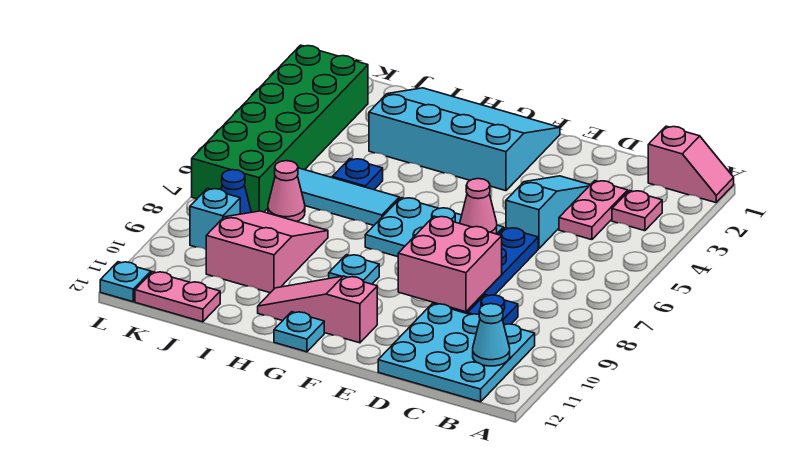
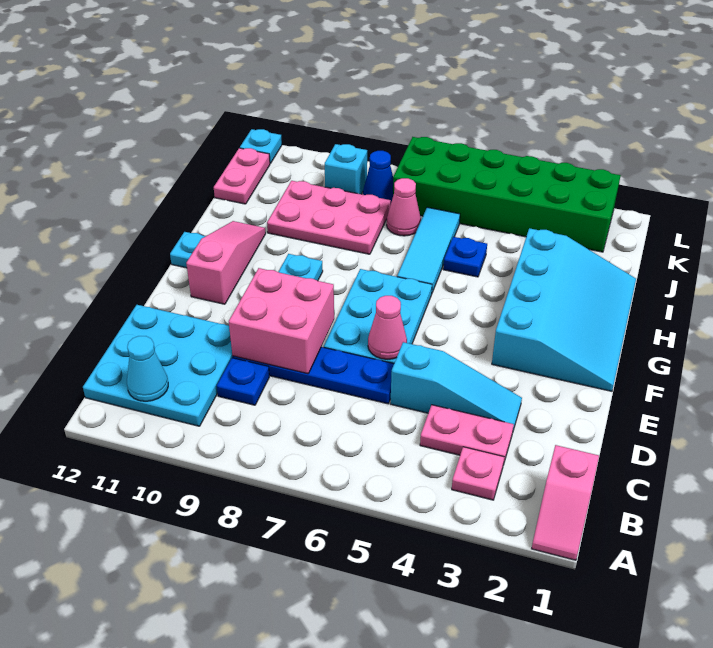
pink slope I8:J10 level 1 top 10 -> pink plate I8:J10 level 1

